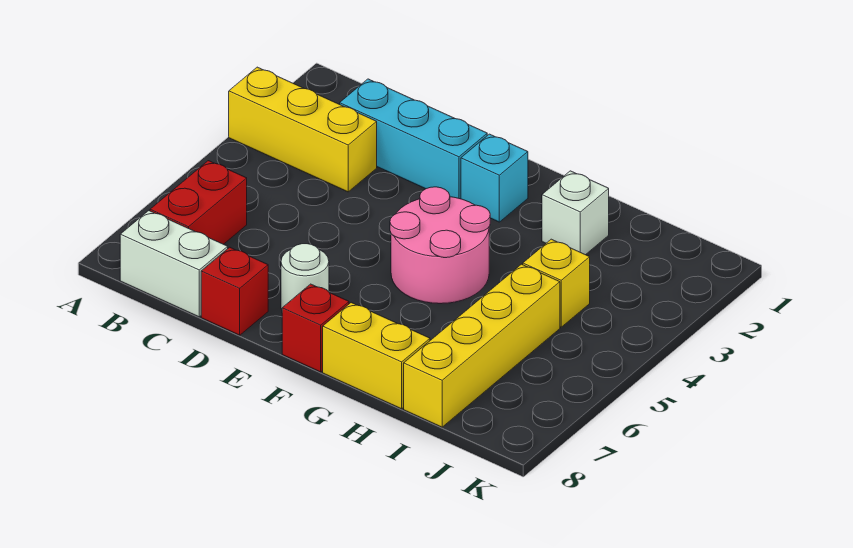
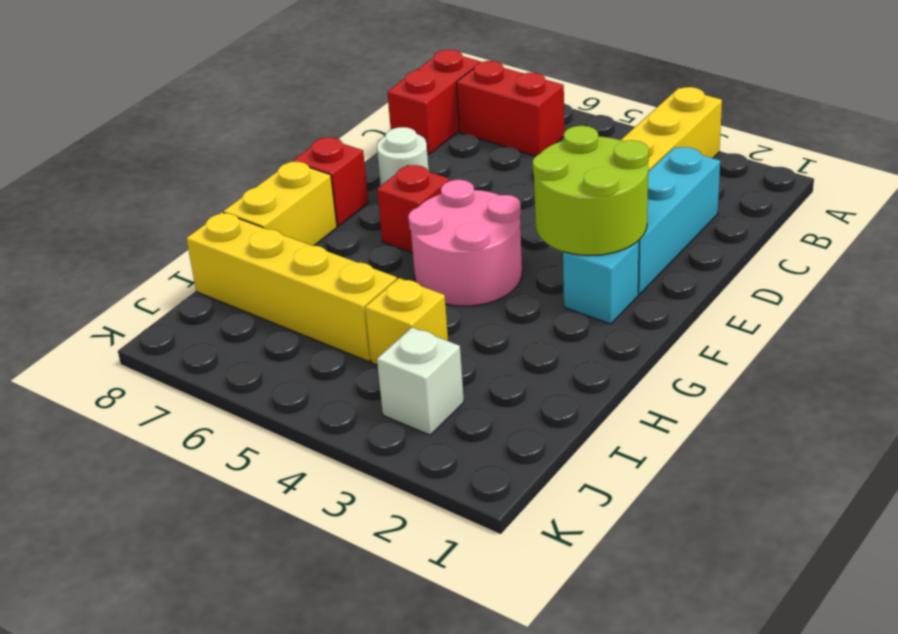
white brick B8:C8 level 1 -> red brick B8:C8 level 1
red brick D8 level 1 -> red brick F6 level 1
none -> lime round brick E2:F3 level 2
white brick H2 level 1 -> white brick J3 level 1

